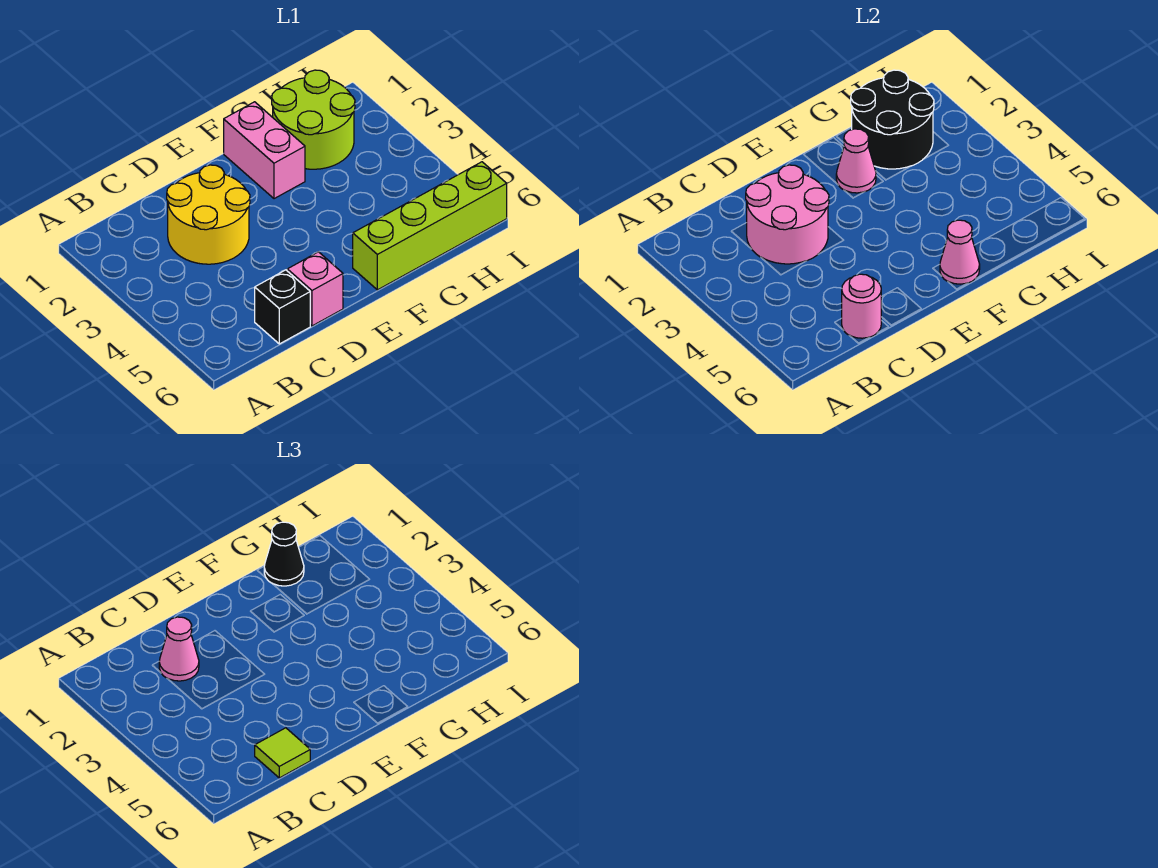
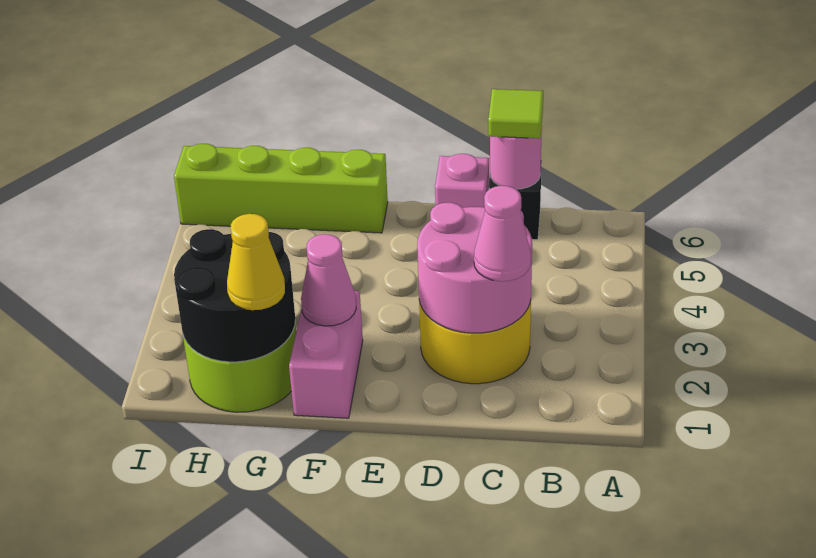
pink cone F6 level 2 -> none
black cone G1 level 3 -> yellow cone G1 level 3

